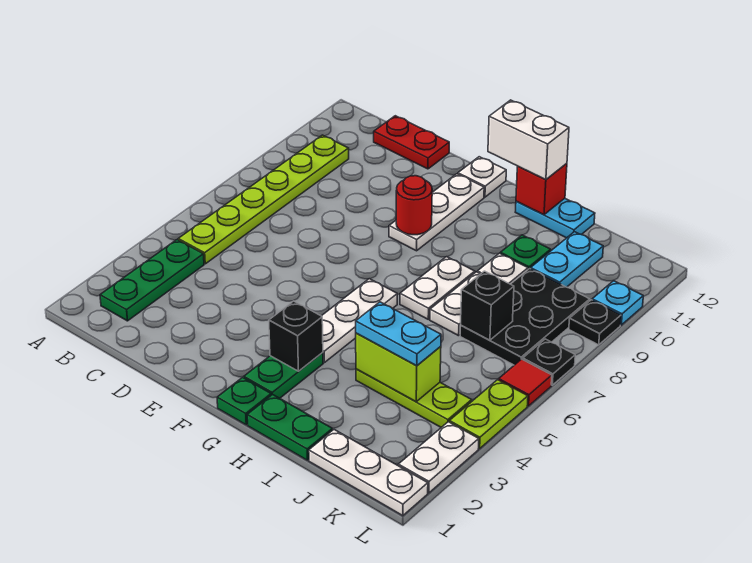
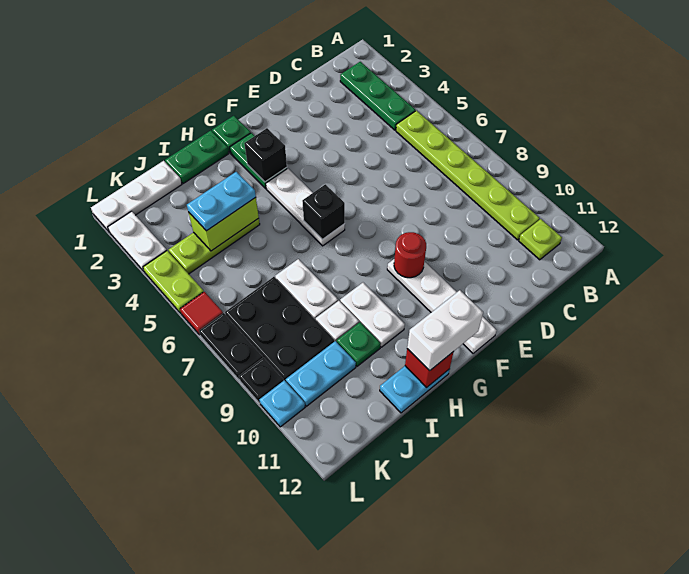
none -> lime plate B11 level 1
red plate C12:D12 level 1 -> none
white plate H7:H8 level 1 -> white plate H9:H10 level 1
black brick J7 level 2 -> black brick G6 level 2
cyan plate J10:J11 level 1 -> cyan plate J10:K10 level 1
black plate L7 level 1 -> black plate L7:L8 level 1

